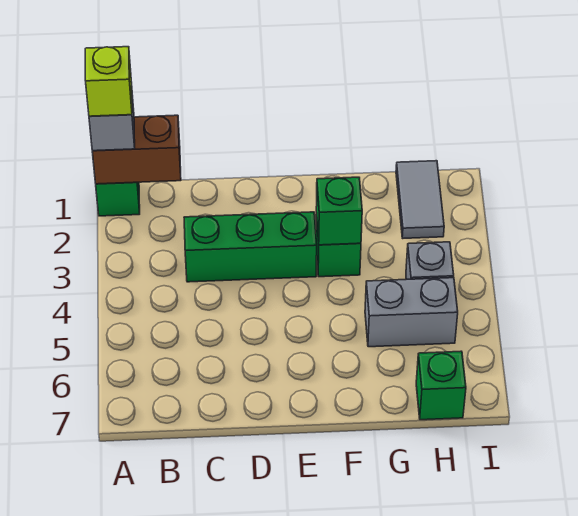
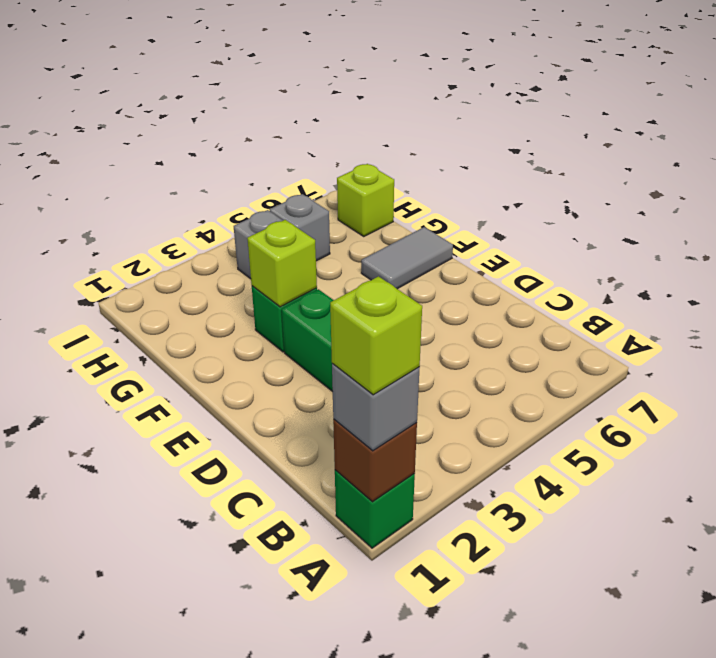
brown brick A1:B1 level 2 -> brown brick A1 level 2
green brick F3 level 2 -> lime brick F3 level 2
grey brick G5:H5 level 1 -> grey brick H5 level 1
grey tile H1:H2 level 1 -> grey tile F6:F7 level 1
green brick H7 level 1 -> lime brick H7 level 1

